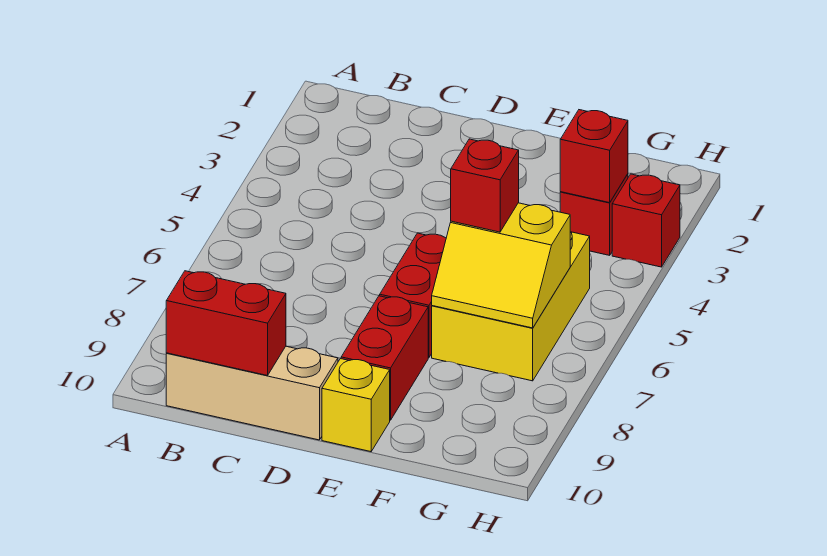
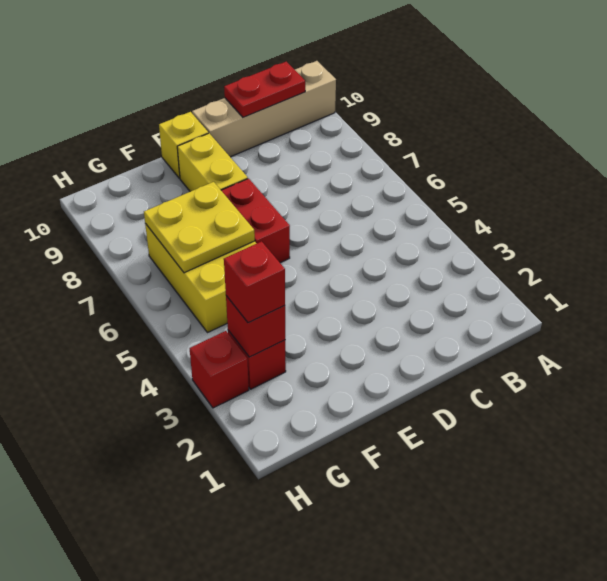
tan brick B10:D10 level 1 -> tan brick A10:D10 level 1
red brick B10:C10 level 2 -> red plate B10:C10 level 2
red brick E8:E9 level 1 -> yellow brick E8:E9 level 1
yellow slope F6:G7 level 2 top 6 -> yellow plate F6:G7 level 2
red brick F6 level 3 -> red brick G3 level 3

